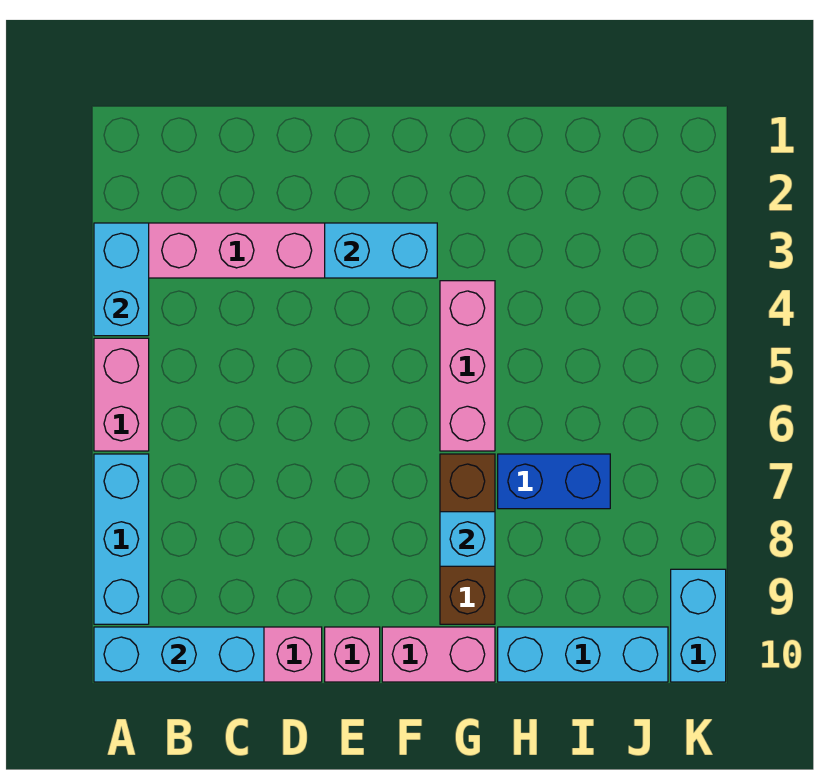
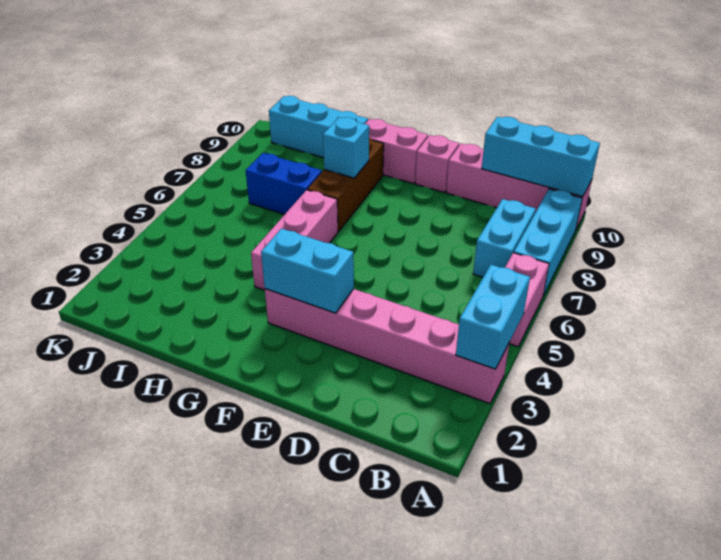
cyan brick K9:K10 level 1 -> cyan brick B7:B8 level 1

